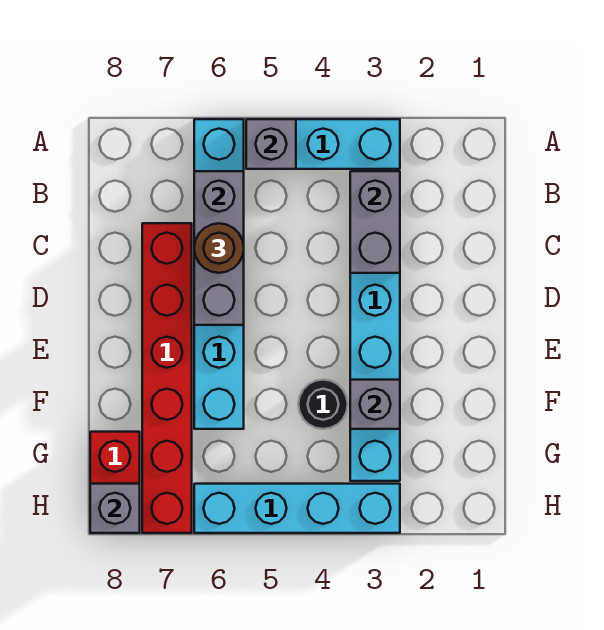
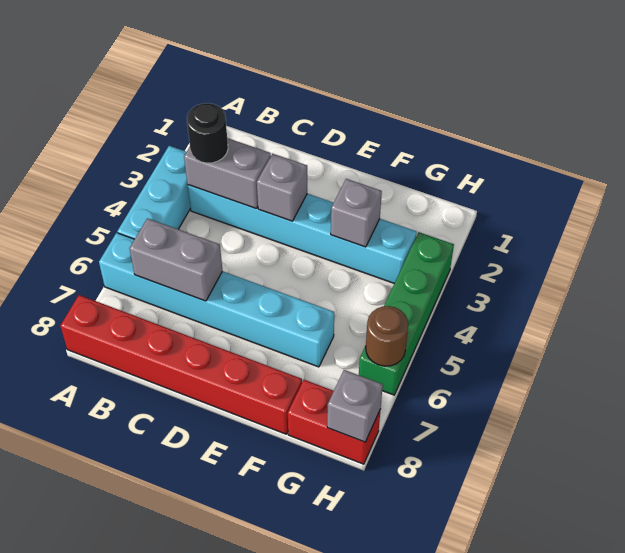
grey brick A5 level 2 -> grey brick D3 level 2
grey brick B6:D6 level 2 -> grey brick B6:C6 level 2
brown round brick C6 level 3 -> brown round brick H6 level 2
red brick C7:H7 level 1 -> red brick A8:F8 level 1
black round brick F4 level 1 -> black round brick B3 level 3
cyan brick H3:H6 level 1 -> green brick H3:H6 level 1

